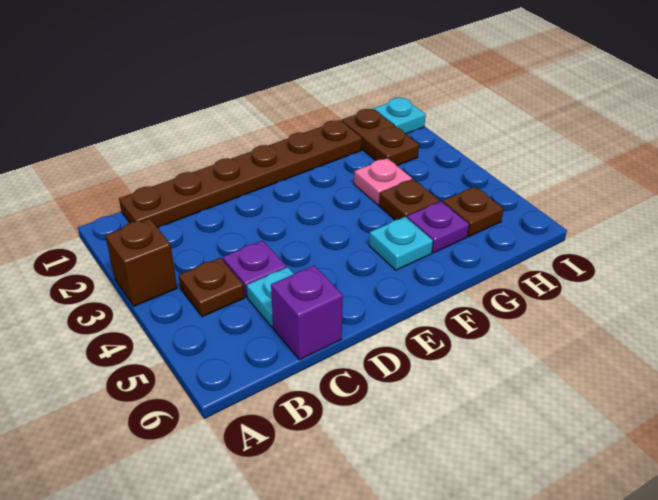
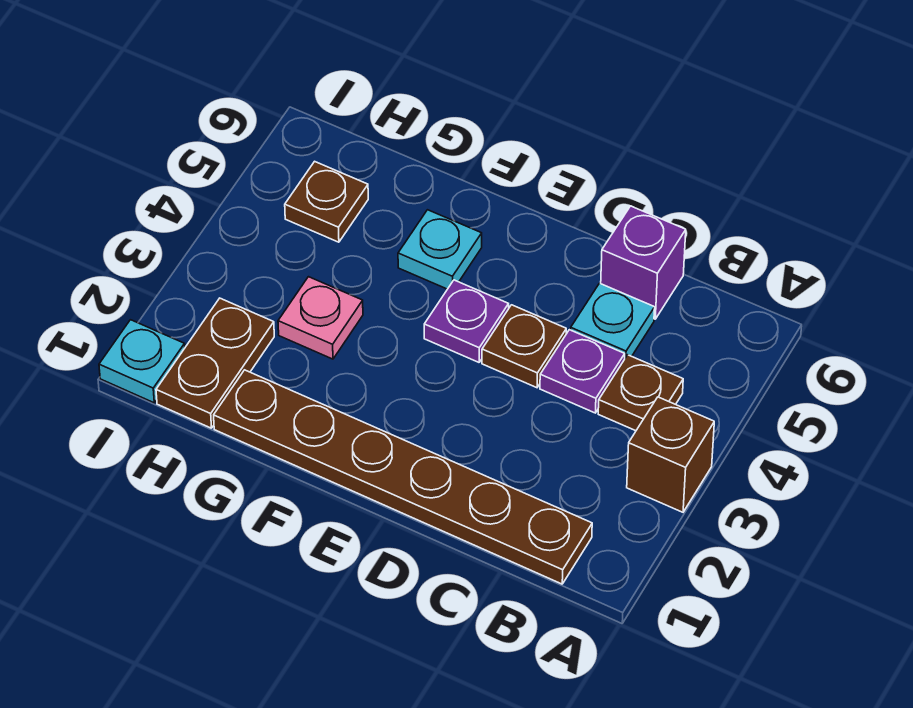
brown plate G4 level 1 -> brown plate D4 level 1
purple plate G5 level 1 -> purple plate E4 level 1

